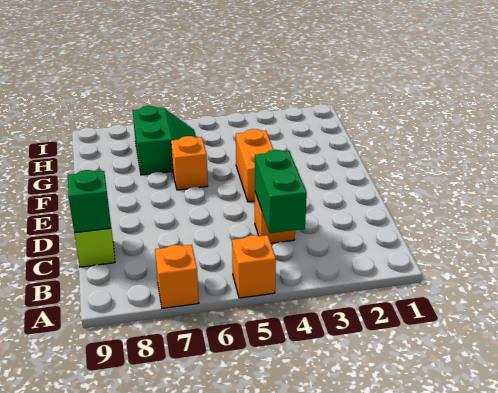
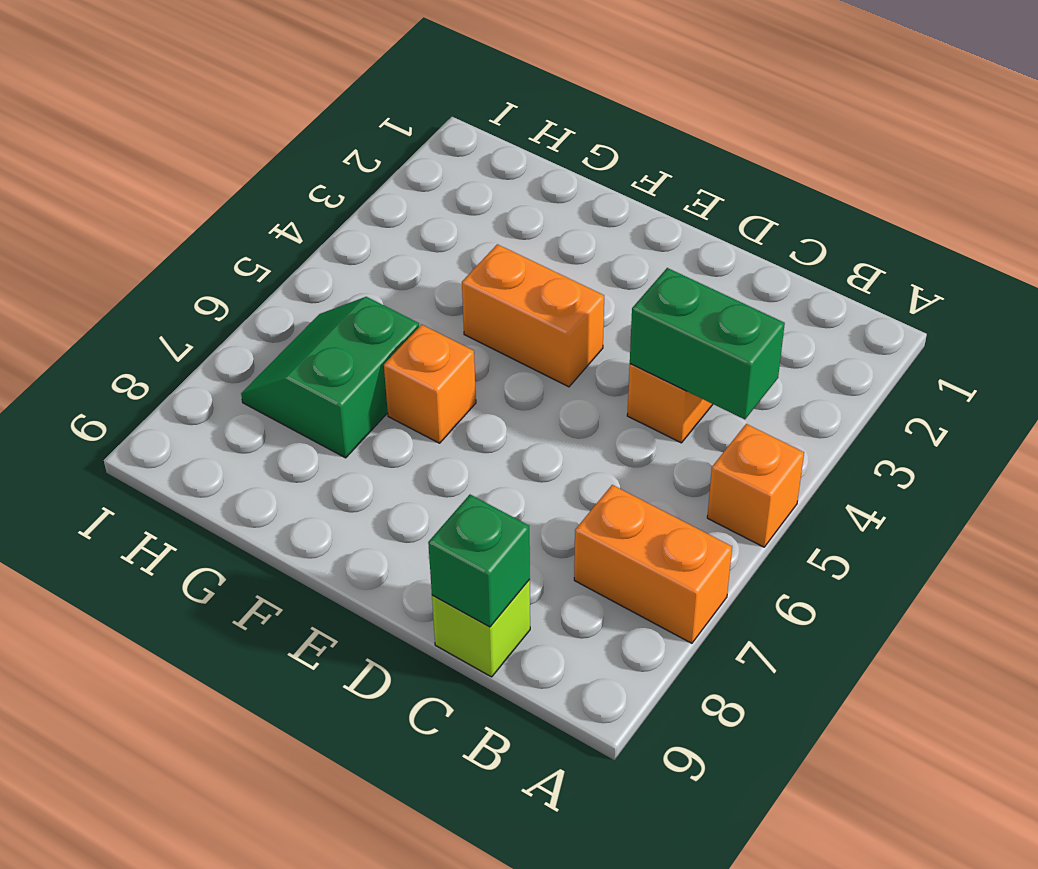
orange brick A7 level 1 -> orange brick A7:B7 level 1
green slope G6:H7 level 1 top 7 -> green slope G6:H7 level 1 top G

